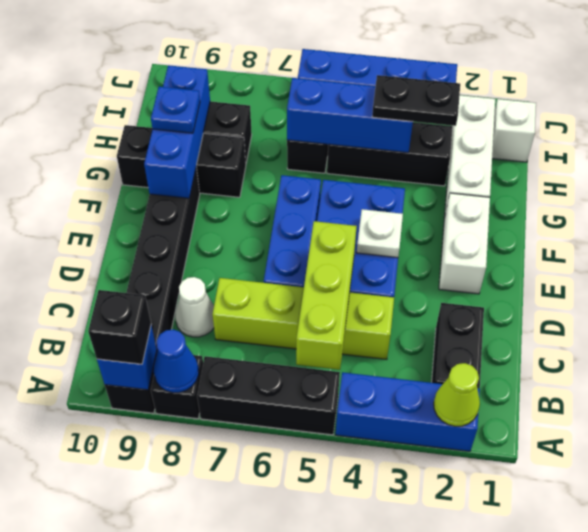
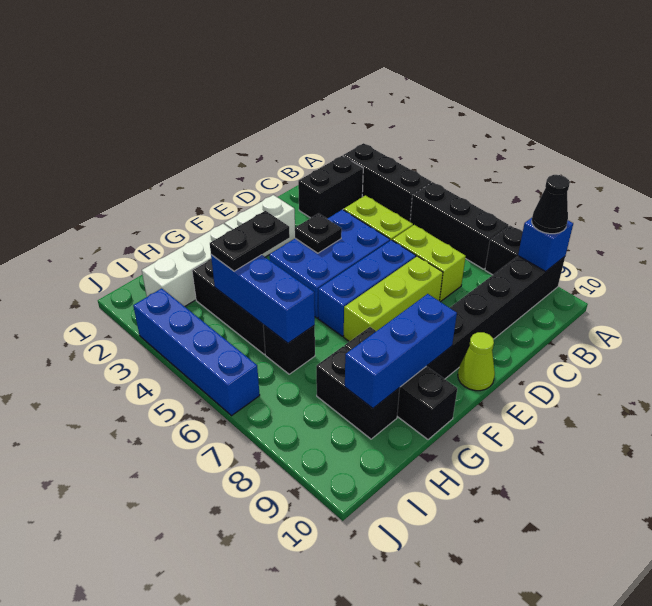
blue brick A2:A4 level 1 -> black brick A2:A4 level 1
lime cone A2 level 2 -> lime cone E10 level 1
blue cone A8 level 2 -> none
black brick A9 level 3 -> black cone A9 level 3
lime brick B5:D5 level 2 -> lime brick D7:F7 level 1
white cone C8 level 1 -> none
white plate E4 level 2 -> black plate E4 level 2
blue plate G9 level 3 -> none
black plate H3:H4 level 3 -> black plate G4:H4 level 3
white brick I1 level 1 -> none

